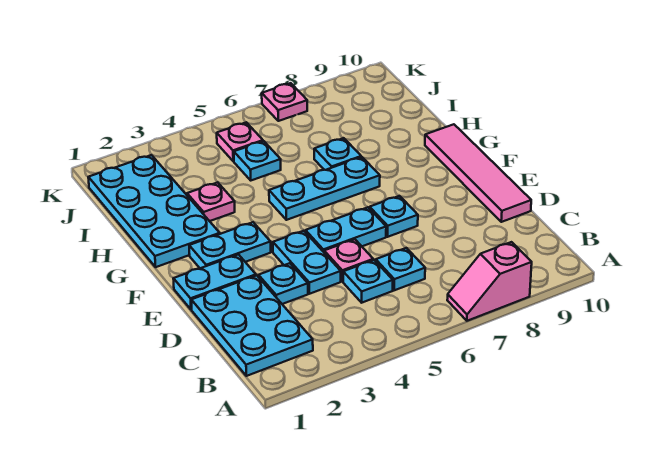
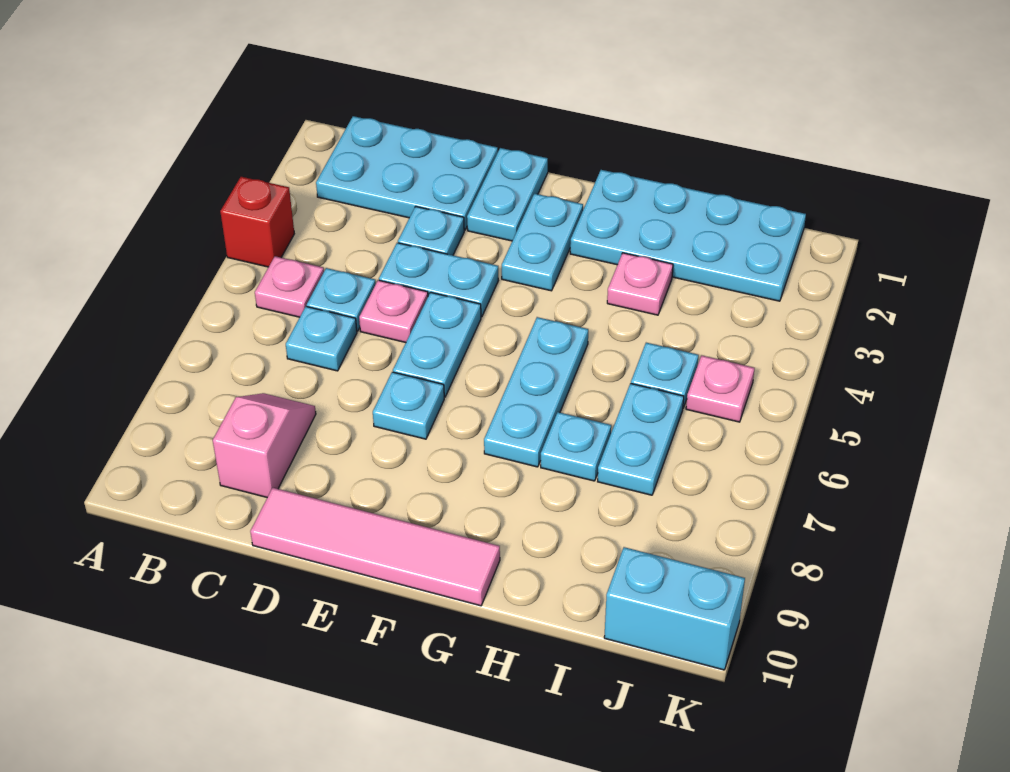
none -> red brick A4 level 1
pink slope A7:A8 level 1 top 8 -> pink slope C8:C9 level 1 top 9
none -> cyan plate I6:I7 level 1
none -> cyan brick J10:K10 level 1
pink plate K7 level 1 -> pink plate B5 level 1

